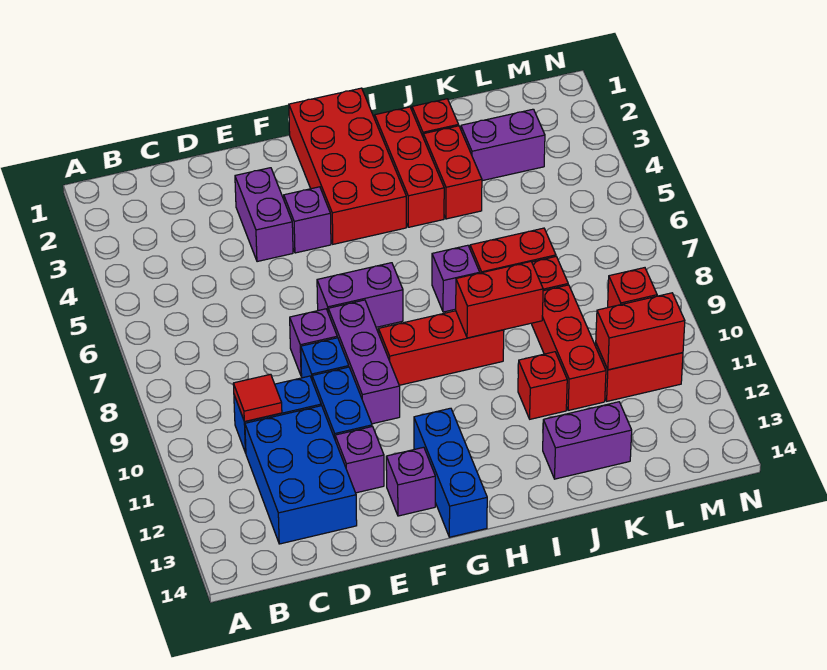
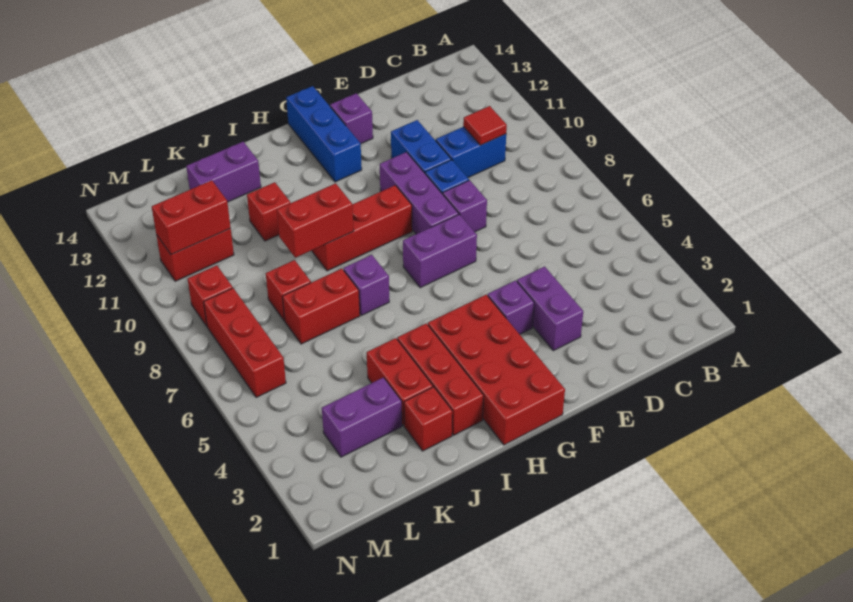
blue brick C11:D13 level 1 -> none
purple brick E12 level 1 -> none
red brick K9:K11 level 1 -> red brick M6:M8 level 1

